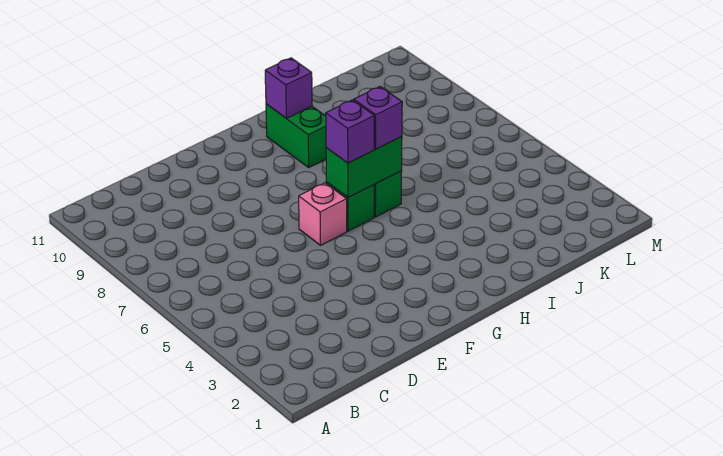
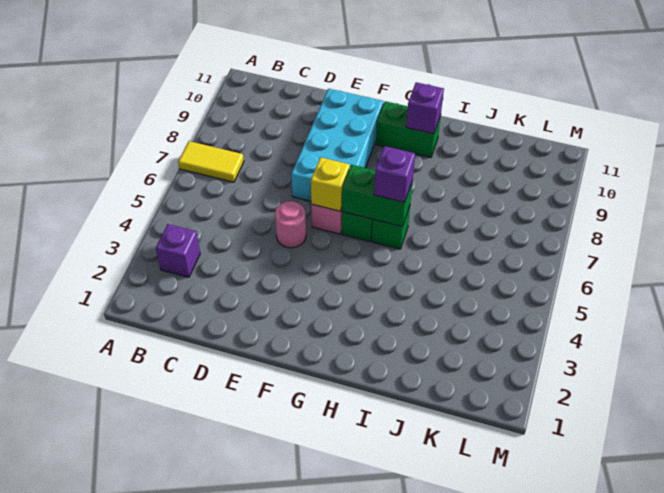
none -> yellow tile A7:B7 level 1
none -> pink round brick E5 level 1
none -> cyan brick E7:F10 level 1
none -> yellow brick F6 level 2
purple brick G6 level 3 -> purple brick B3 level 1
green brick H9:H10 level 1 -> green brick G10:H10 level 1

